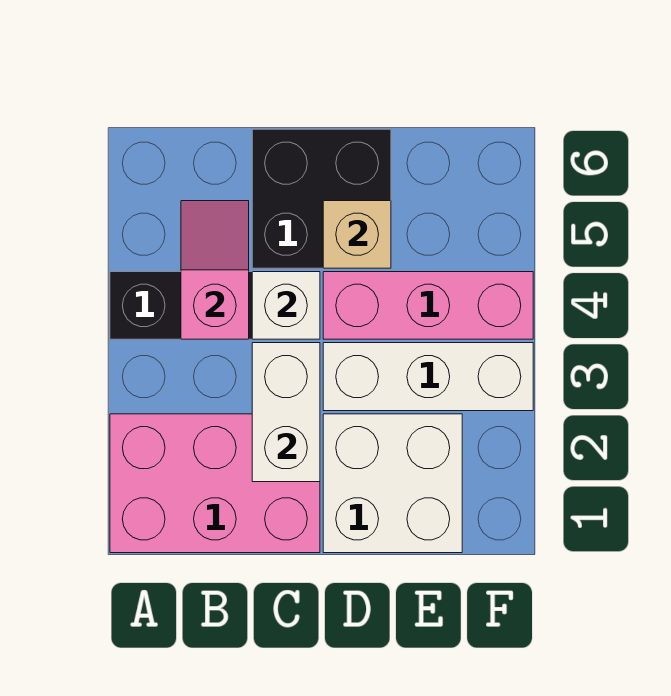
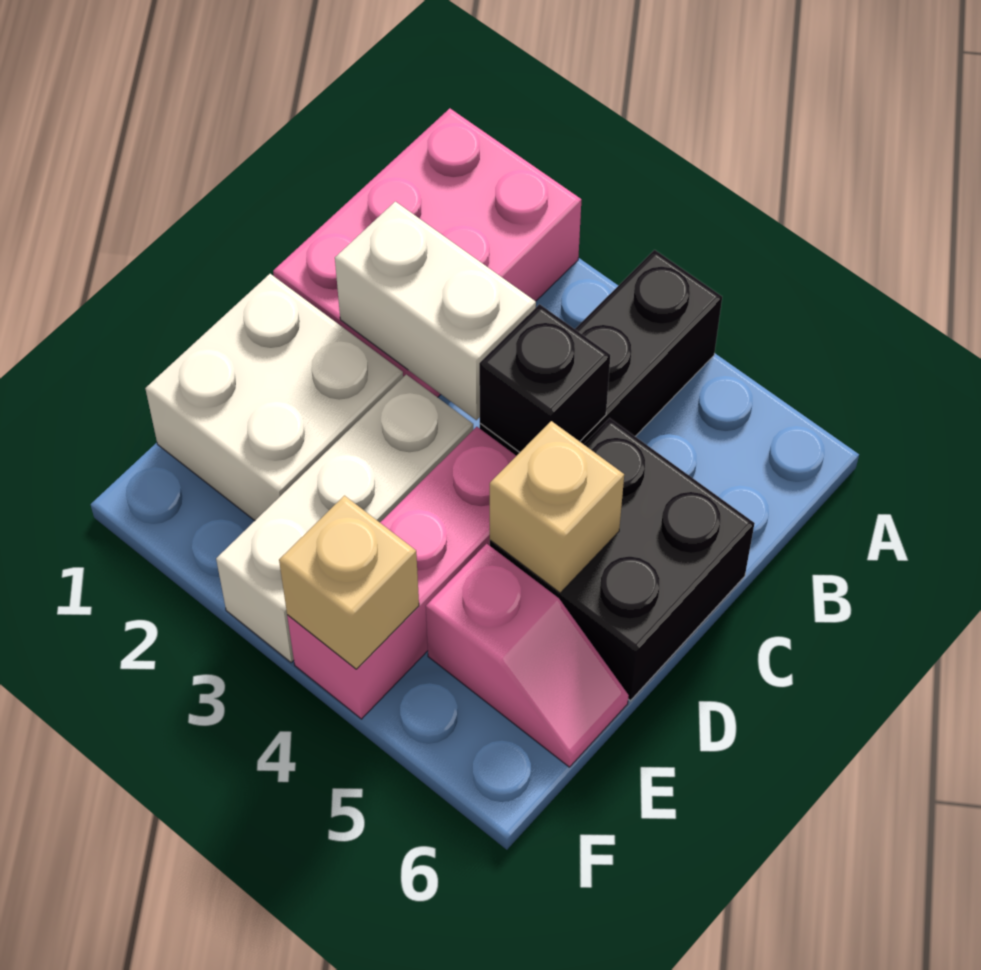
pink slope B4:B5 level 2 top 4 -> pink slope E5:E6 level 1 top 5
white brick C4 level 2 -> black brick C4 level 2
none -> tan brick F4 level 2

